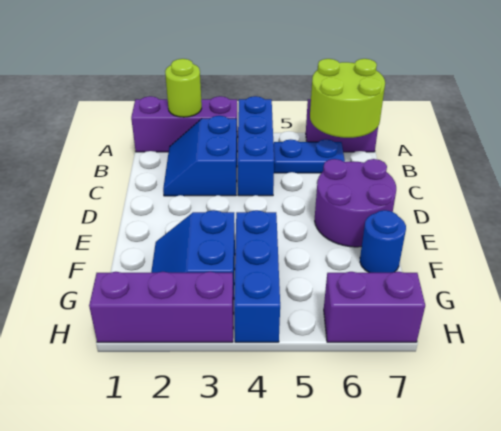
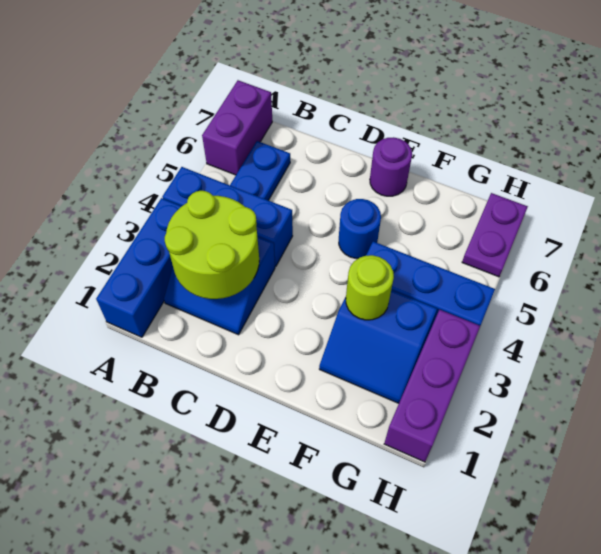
purple brick A1:A3 level 1 -> blue brick A1:A3 level 1
lime round brick A2 level 2 -> lime round brick F3 level 2
lime round brick A6:B7 level 2 -> lime round brick B2:C3 level 2
purple round brick D6:E7 level 1 -> purple round brick E7 level 1
blue round brick F7 level 1 -> blue round brick E5 level 1
purple brick H6:H7 level 1 -> purple plate H6:H7 level 1

